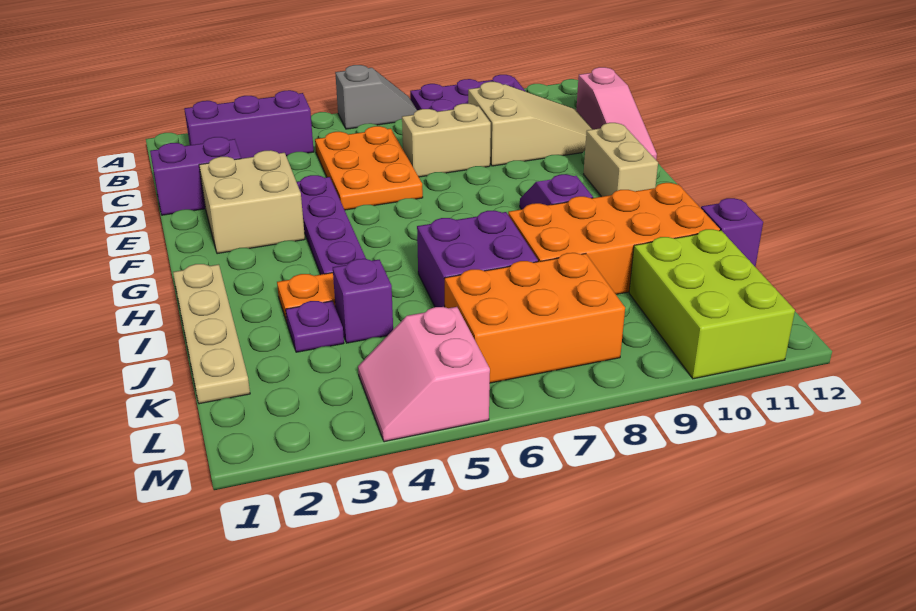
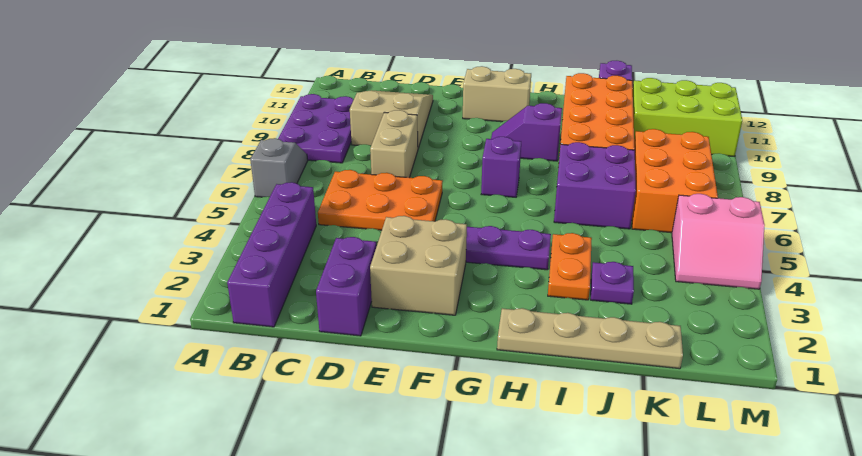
purple brick B2:B4 level 1 -> purple brick B1:B4 level 1
pink slope C12:E12 level 1 top C -> none
purple brick J4 level 1 -> purple brick G7 level 1

